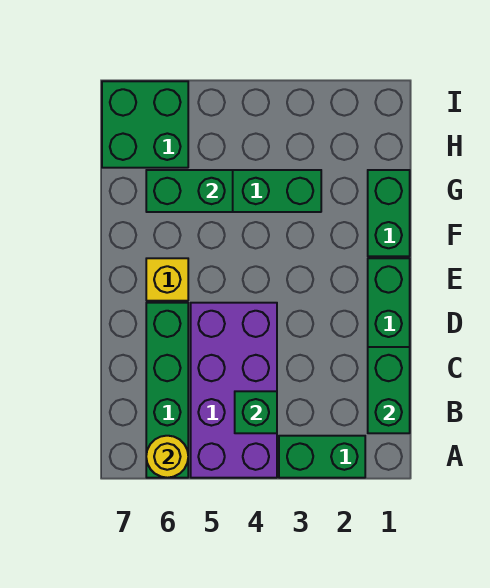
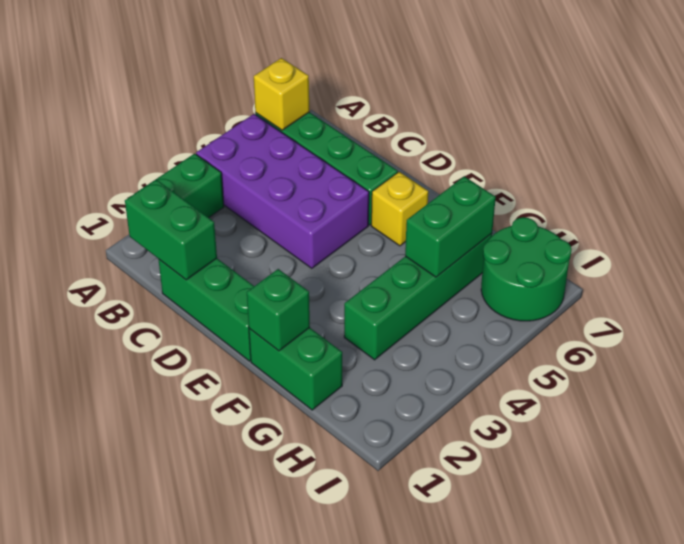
yellow round brick A6 level 2 -> yellow brick A6 level 2
green brick B4 level 2 -> green brick F1 level 2
green brick H6:I7 level 1 -> green round brick H6:I7 level 1

